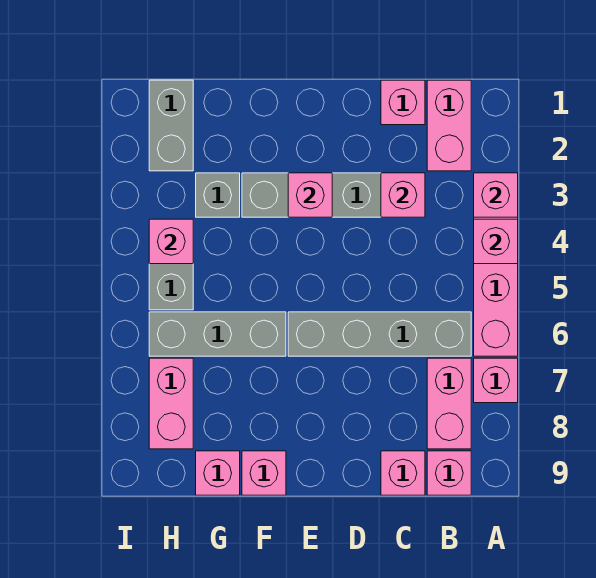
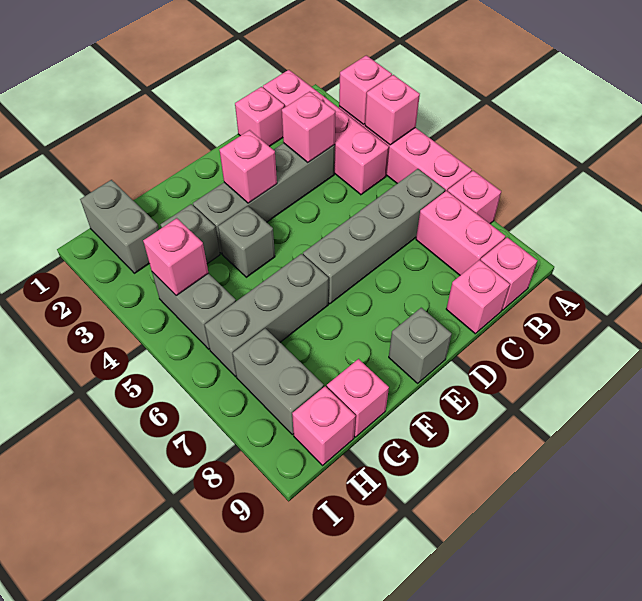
pink brick B1:B2 level 1 -> pink brick B1:B4 level 1
none -> grey brick E9 level 1
none -> grey brick F4 level 1
pink brick F9 level 1 -> pink brick H9 level 1
pink brick H7:H8 level 1 -> grey brick H7:H8 level 1

